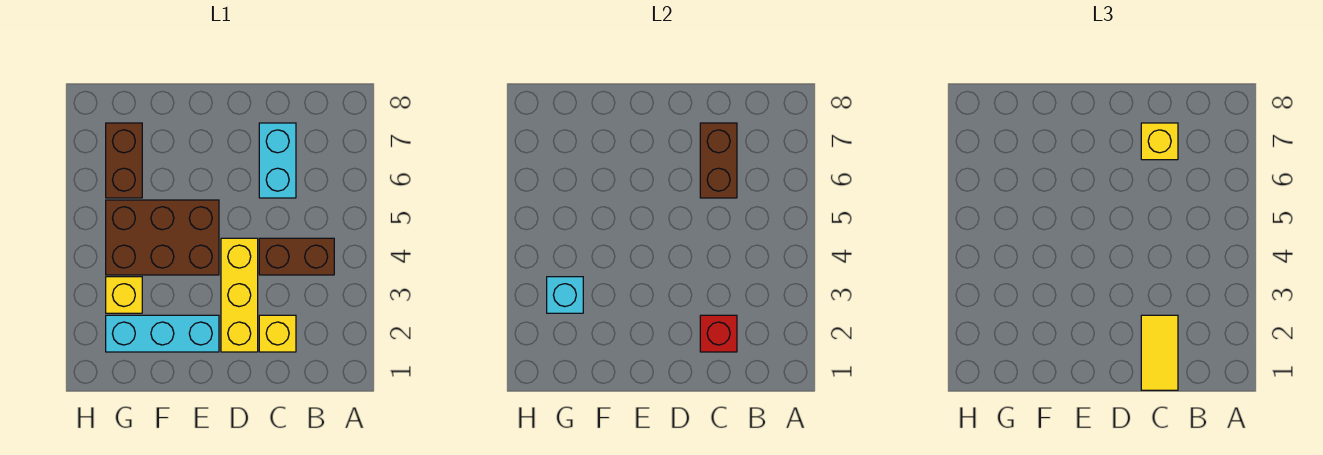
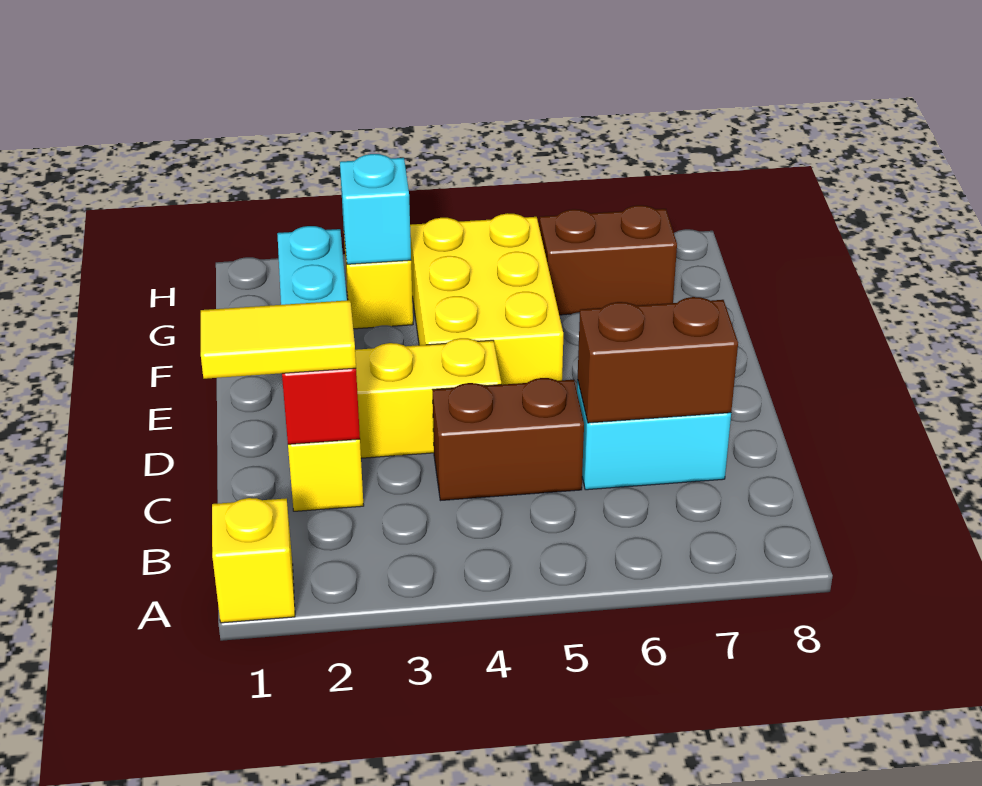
brown brick B4:C4 level 1 -> brown brick C4:C5 level 1
yellow brick C7 level 3 -> yellow brick A1 level 1
brown brick E4:G5 level 1 -> yellow brick E4:G5 level 1

